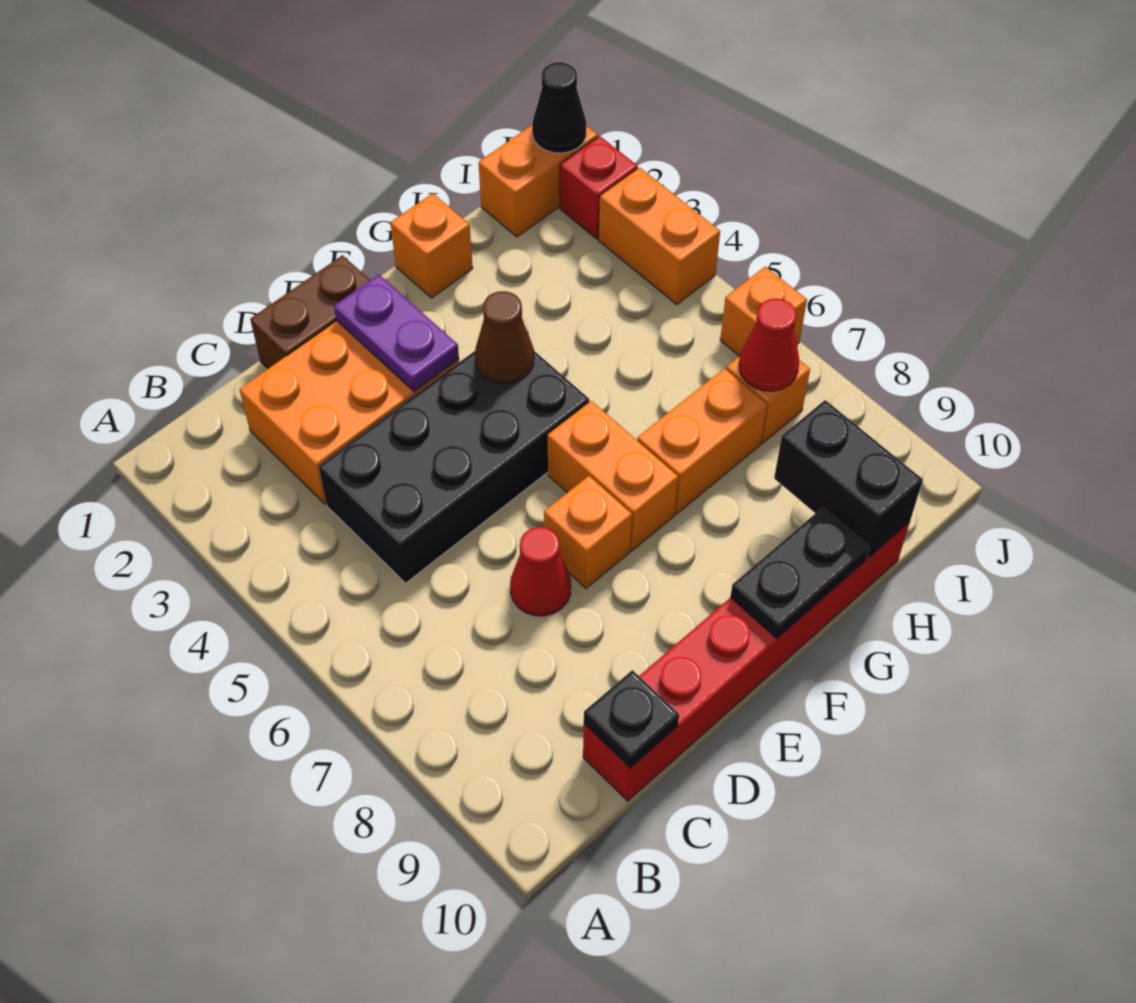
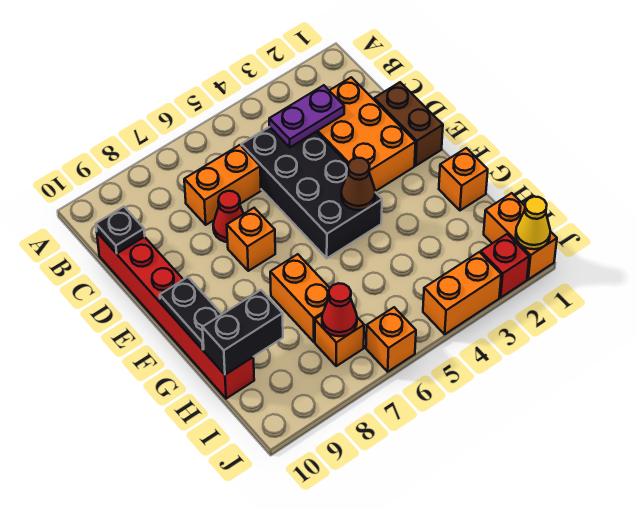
purple plate E2:E3 level 2 -> purple plate C3:C4 level 2
orange brick F6:F7 level 1 -> orange brick C6:C7 level 1
black cone J1 level 2 -> yellow cone J1 level 2

